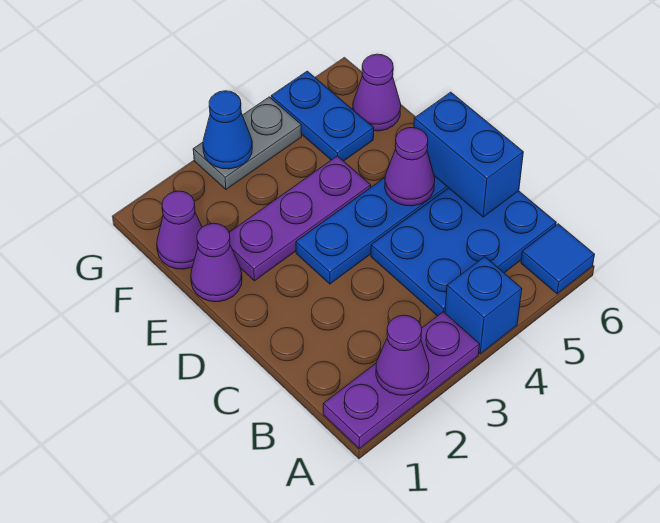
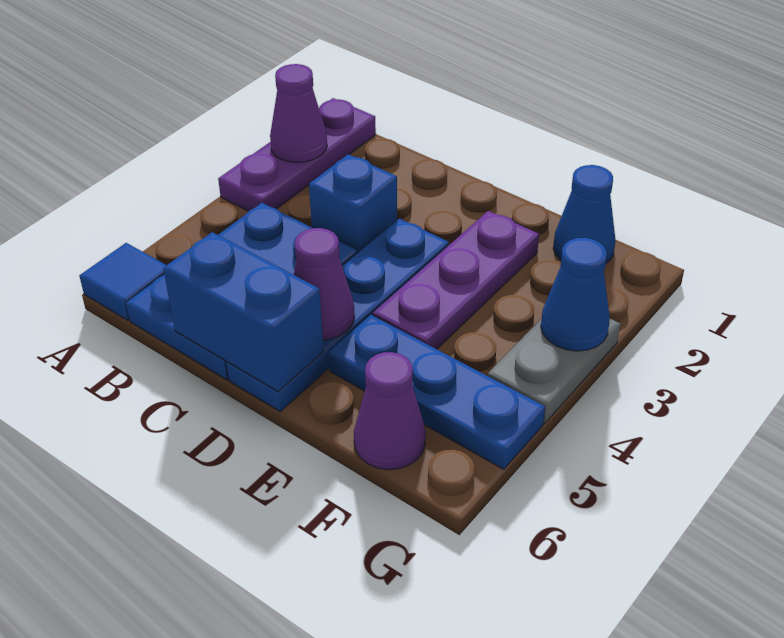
blue brick A4 level 1 -> blue brick C3 level 1
purple cone E1 level 1 -> none
purple cone F1 level 1 -> blue cone F1 level 1
blue plate F5:G5 level 1 -> blue plate E5:G5 level 1

